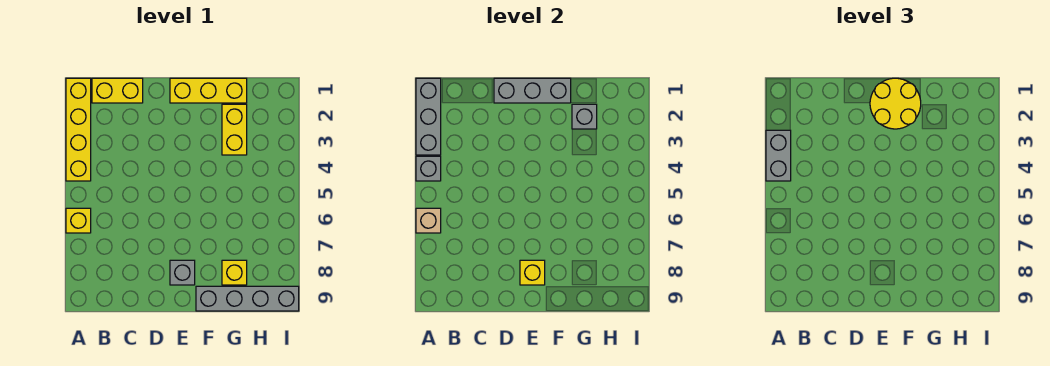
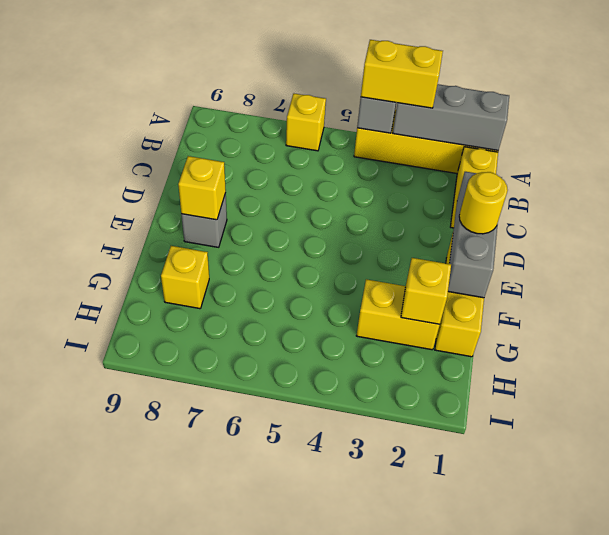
grey brick A3:A4 level 3 -> yellow brick A3:A4 level 3
tan brick A6 level 2 -> none
yellow round brick E1:F2 level 3 -> yellow round brick E1 level 3
grey brick F9:I9 level 1 -> none
grey brick G2 level 2 -> yellow brick G2 level 2

